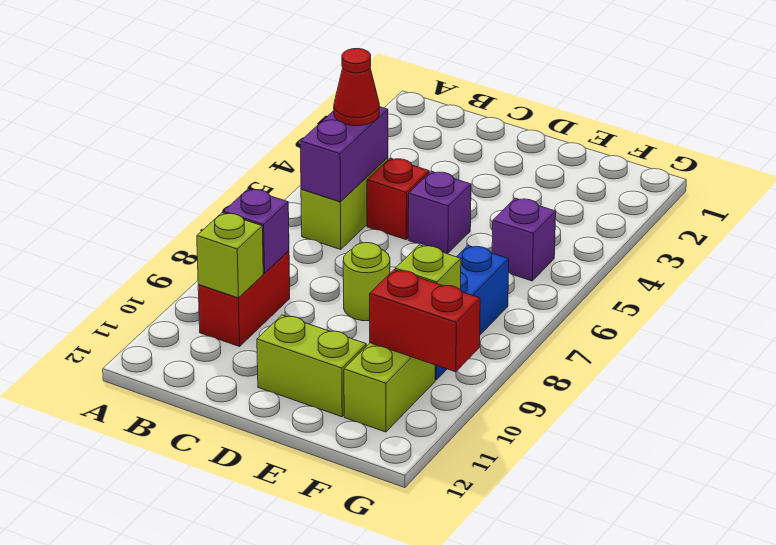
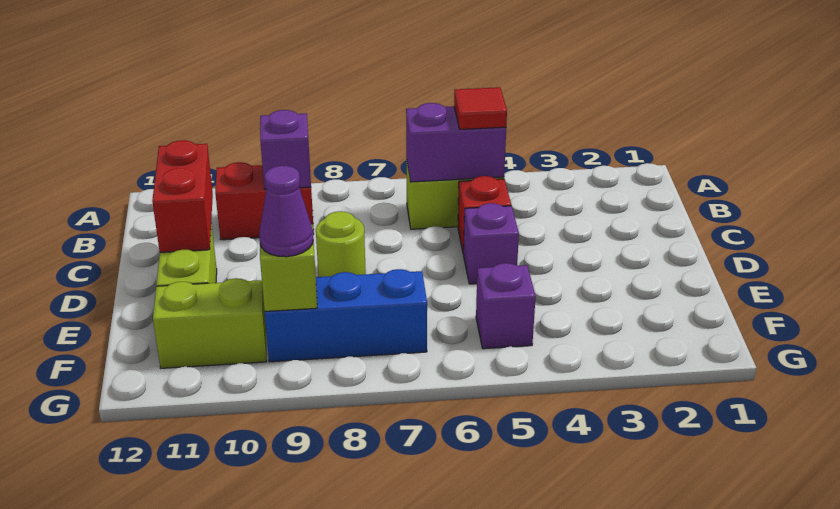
red cone B5 level 3 -> red tile B5 level 3
lime brick B10 level 2 -> none
none -> purple cone F9 level 3
red brick F10:G10 level 2 -> red brick C11:D11 level 2

